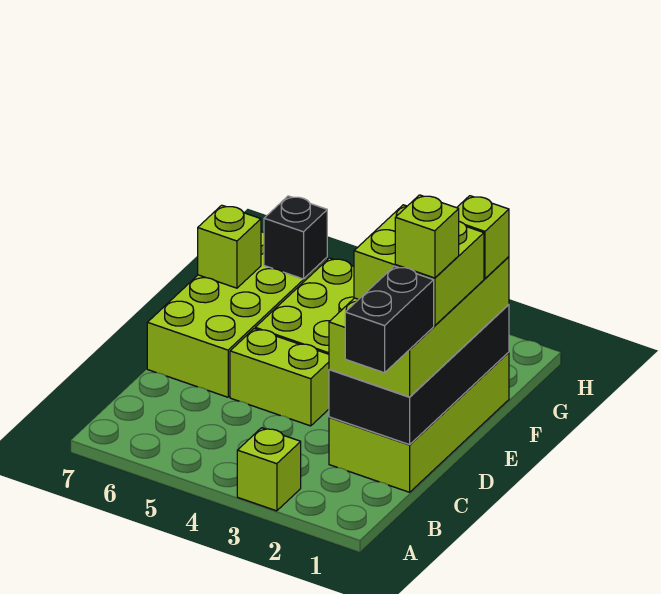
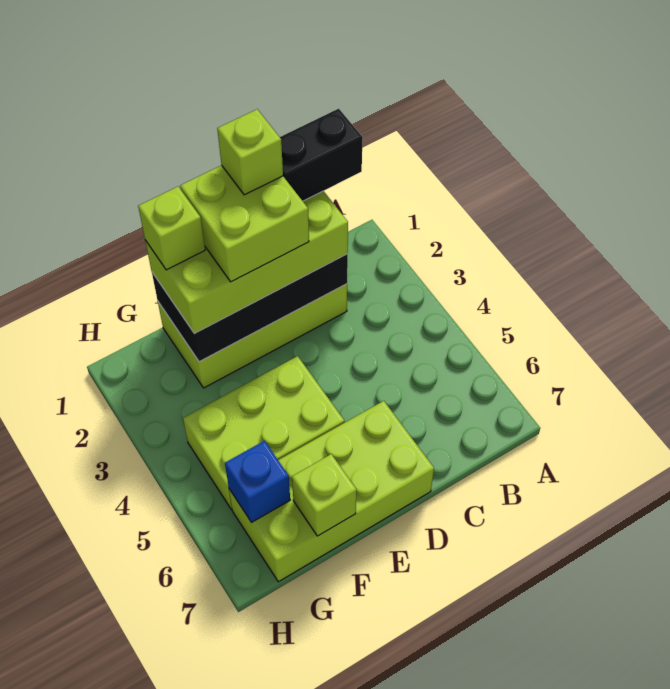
lime brick A3 level 1 -> none
lime brick D4:D5 level 1 -> none
black brick G6 level 2 -> blue brick G6 level 2

